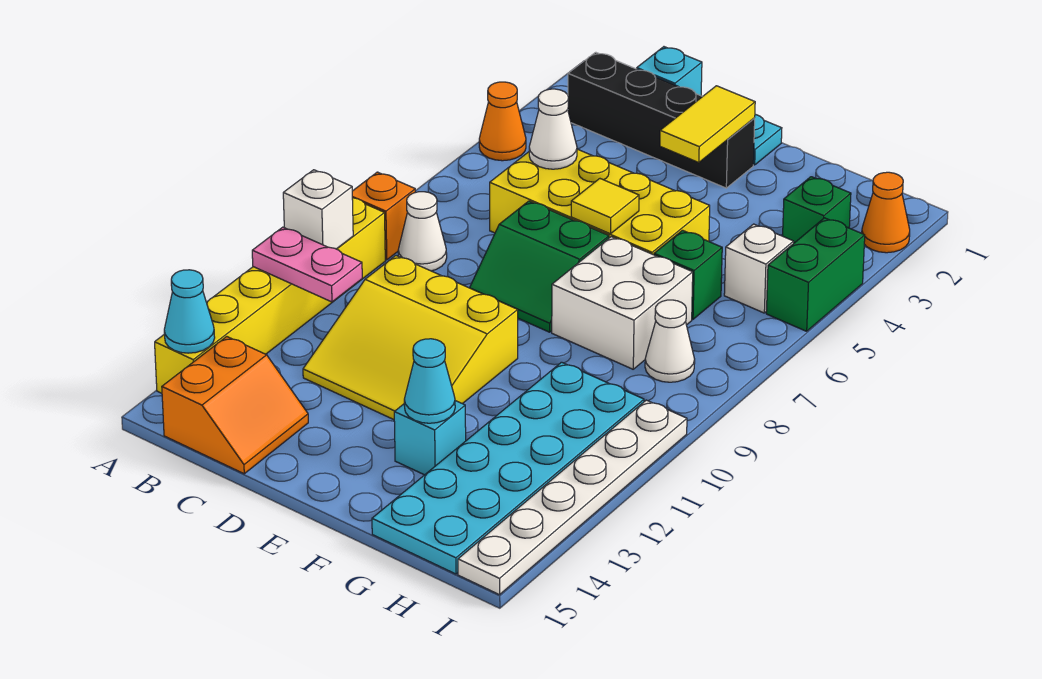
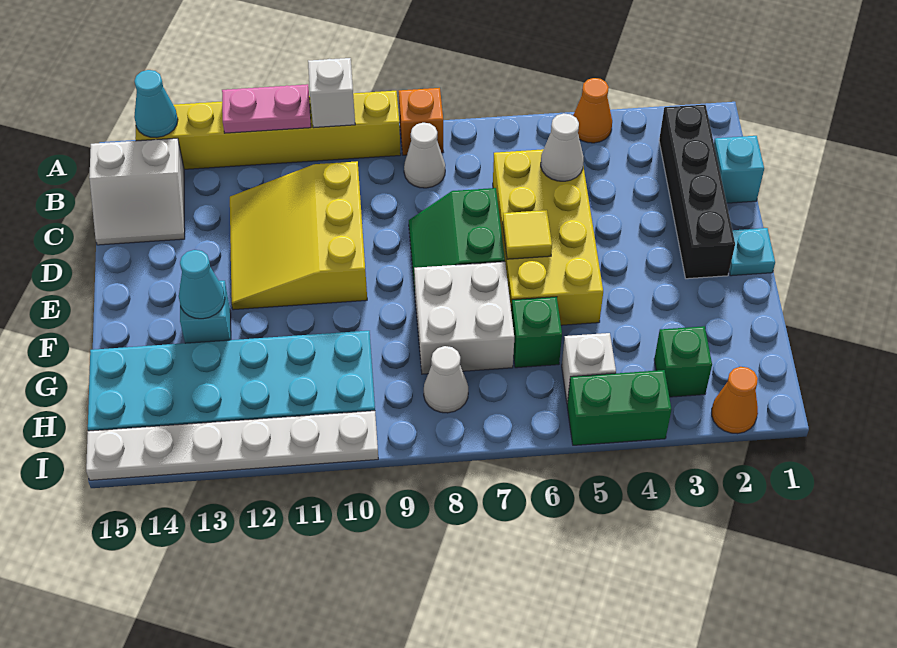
pink plate A11:B11 level 2 -> pink plate A11:A12 level 2
orange slope B14:C15 level 1 top B -> white slope B14:C15 level 1 top B
yellow tile E2:E3 level 2 -> none

